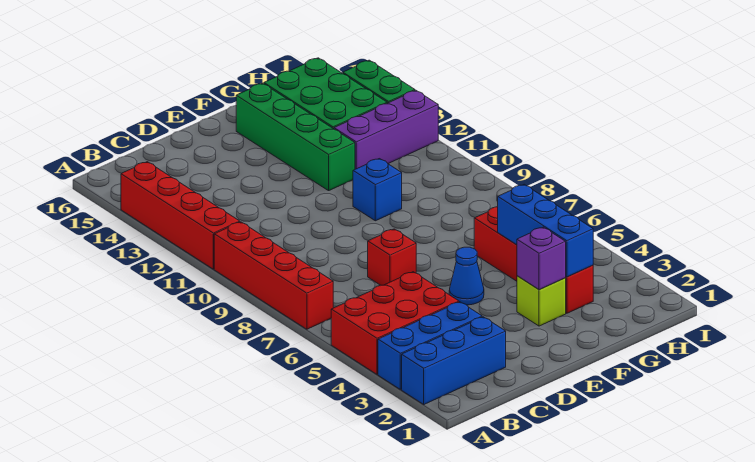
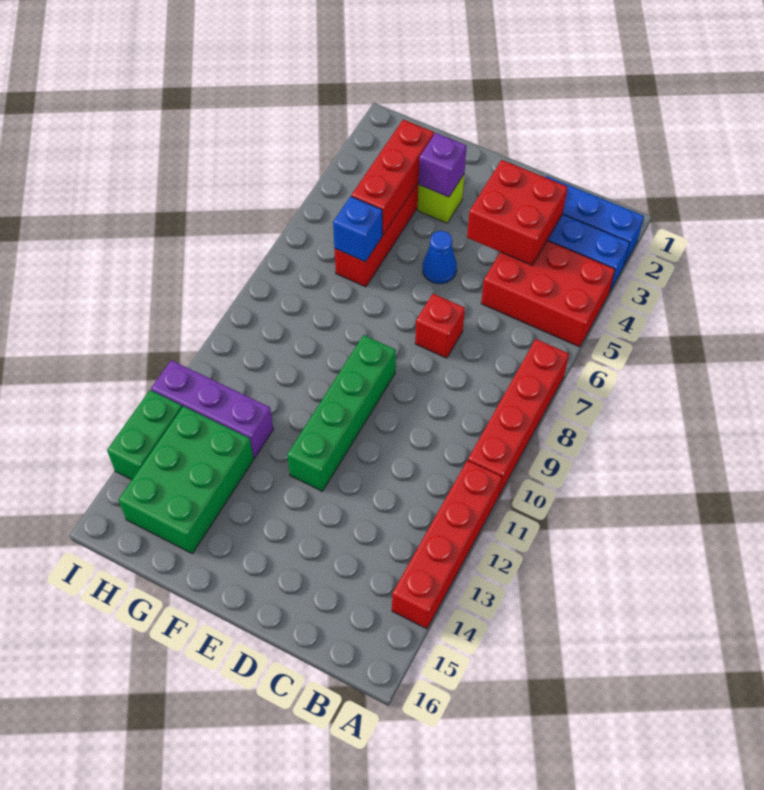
none -> red brick C3:D4 level 2
blue brick F10 level 1 -> blue brick G6 level 2
green brick F12:F15 level 1 -> green brick E9:E12 level 1
blue brick G3:G5 level 2 -> red brick G3:G5 level 2

